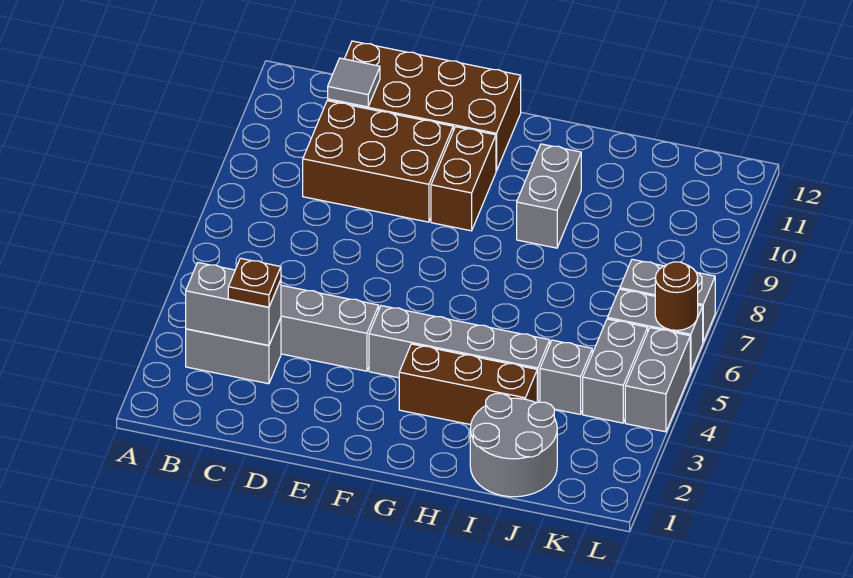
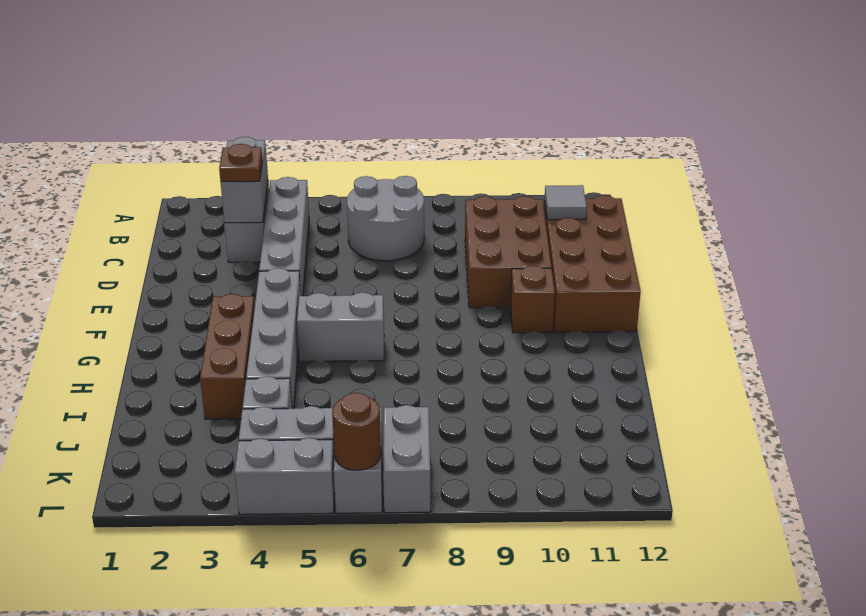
brown brick F9:F10 level 1 -> brown brick F10 level 1
grey brick H9:H10 level 1 -> grey brick G5:G6 level 1
grey round brick I1:J2 level 1 -> grey round brick B6:C7 level 1

